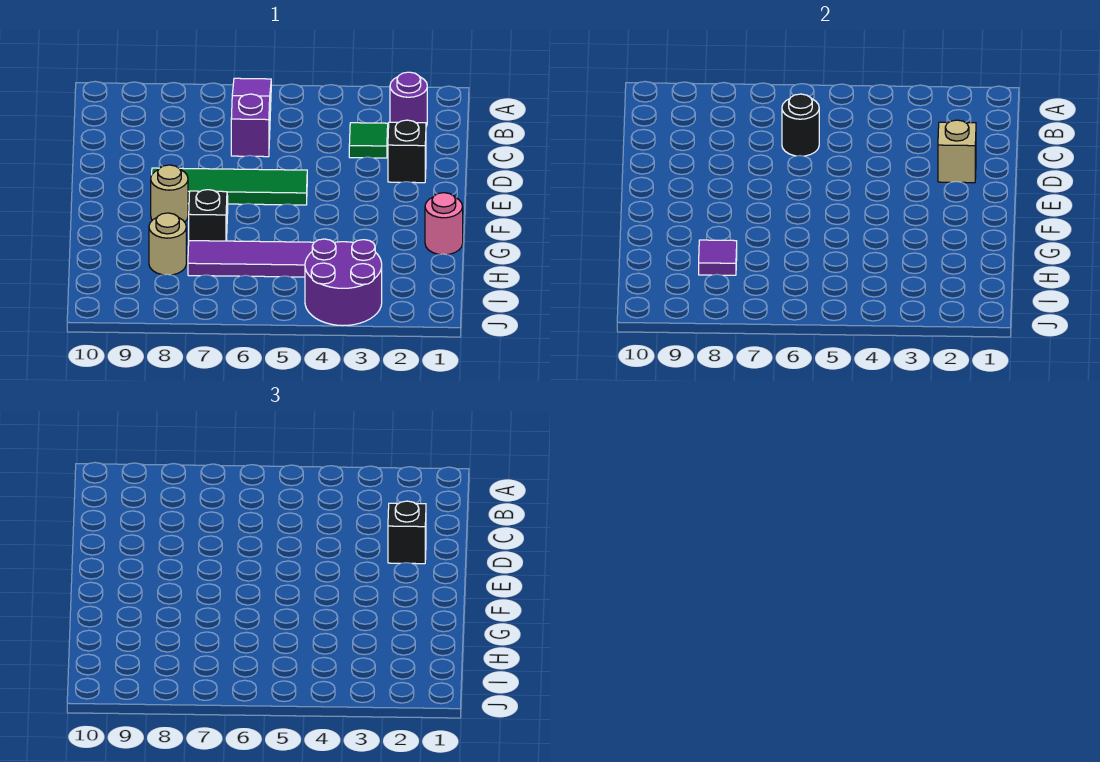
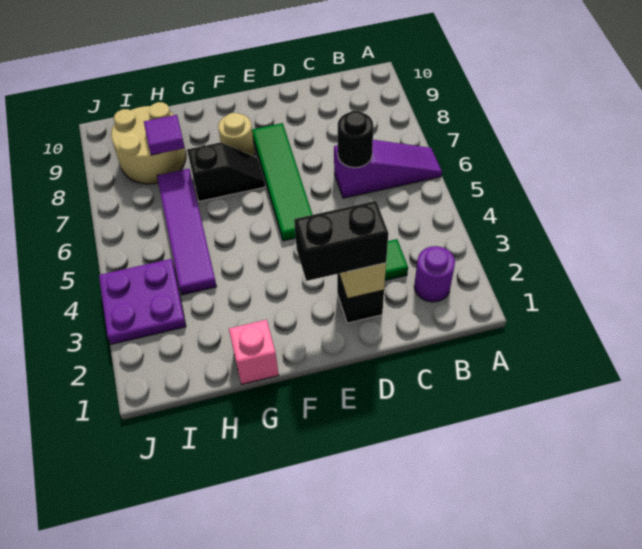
black brick D2 level 3 -> black brick D2:E2 level 3
pink round brick G1 level 1 -> pink brick G1 level 1
tan round brick H8 level 1 -> tan round brick H8:I9 level 1
purple round brick I3:J4 level 1 -> purple plate I3:J4 level 1

